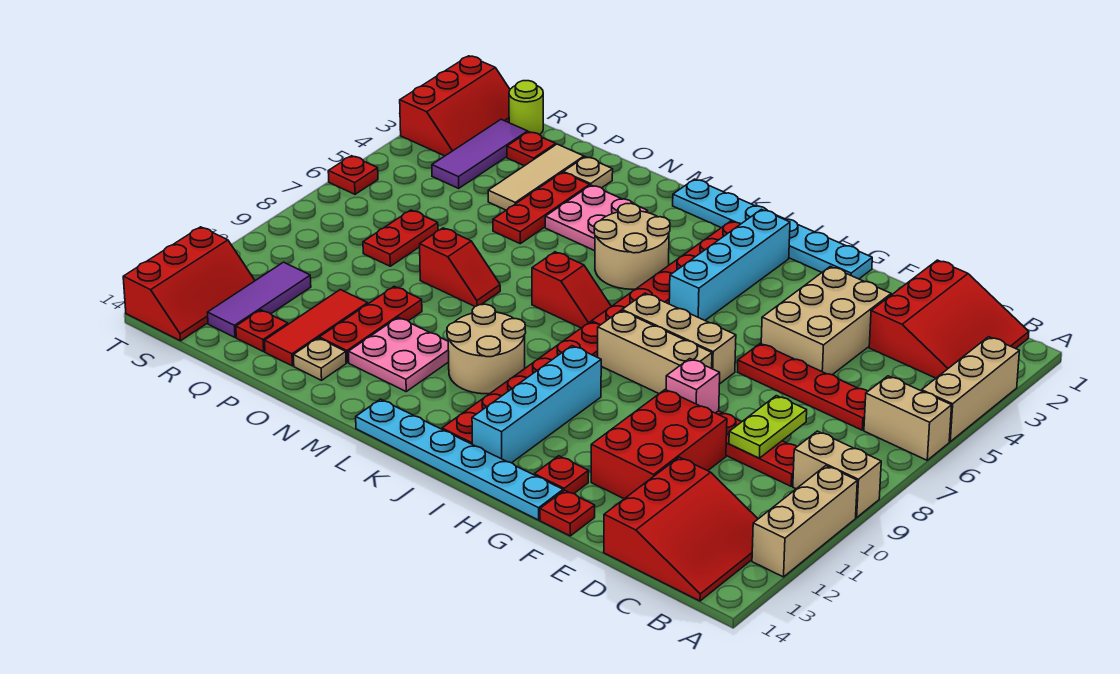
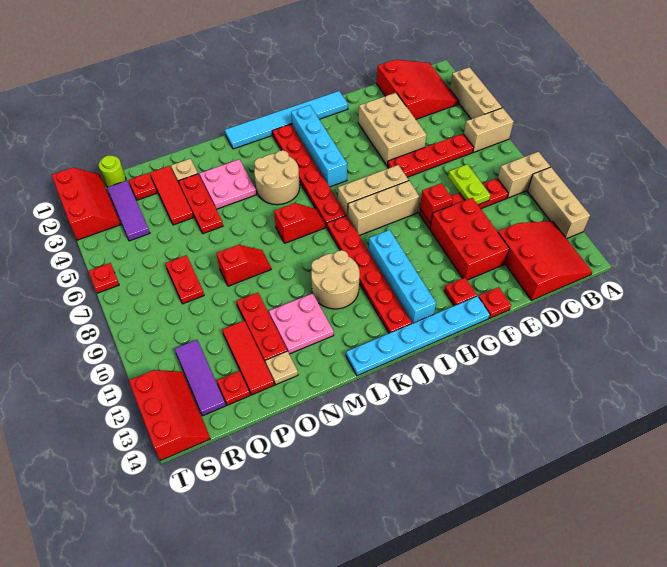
pink brick F9 level 2 -> red brick F9 level 2
cyan plate G1:L1 level 1 -> cyan tile G1:L1 level 1
tan tile P2:P4 level 1 -> red tile P2:P4 level 1

